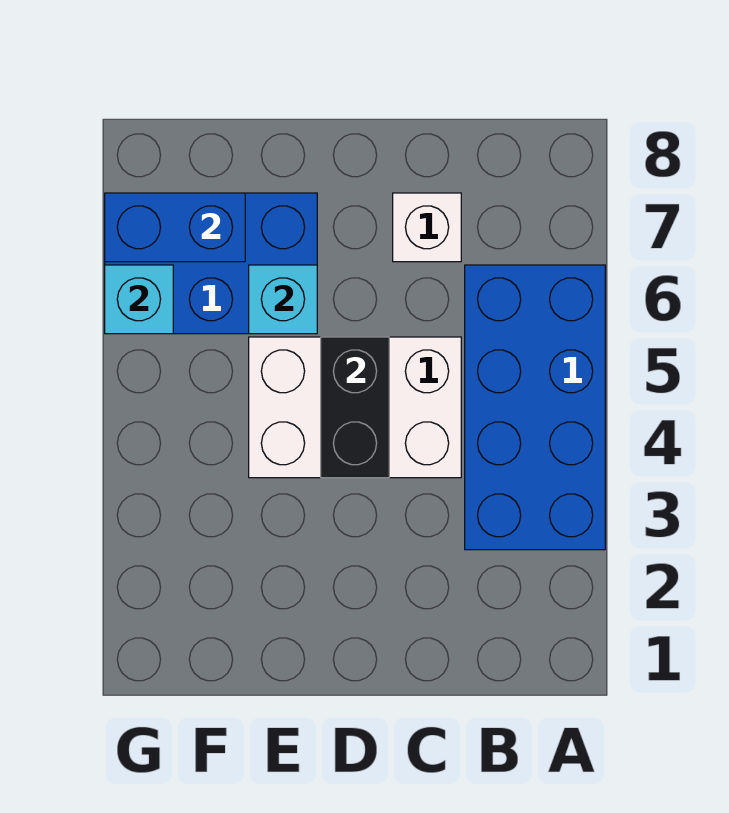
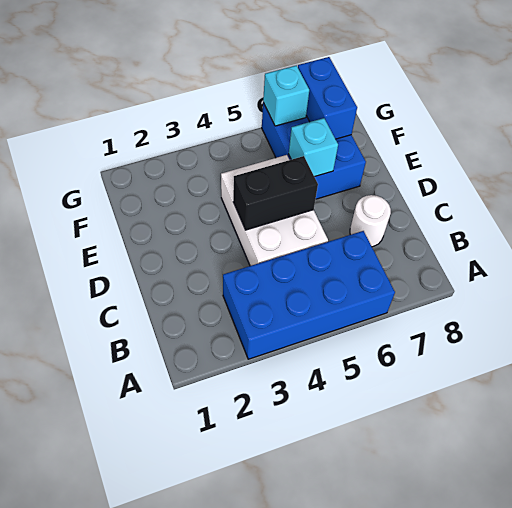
white brick C7 level 1 -> white round brick C7 level 1

